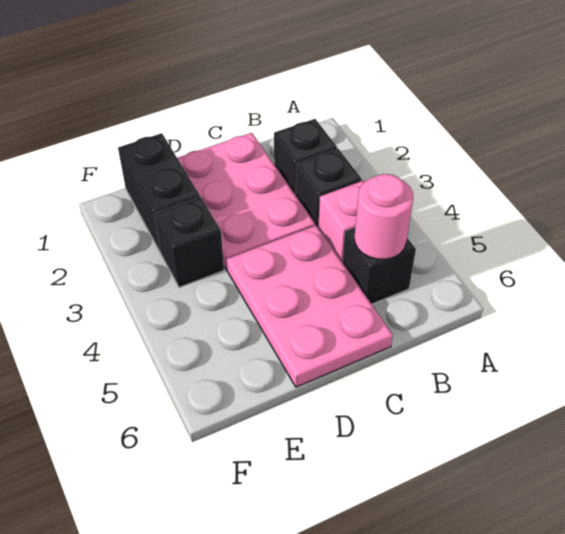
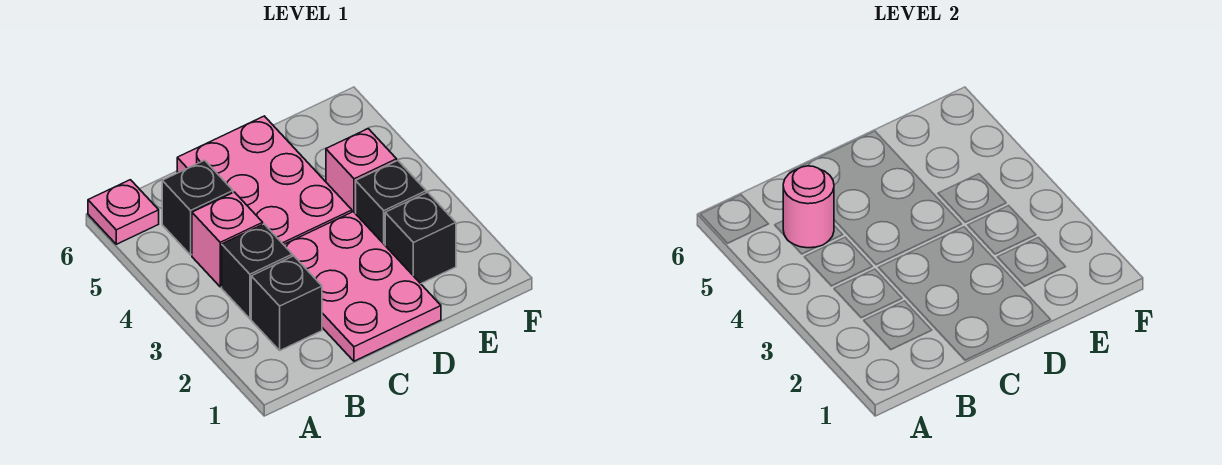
none -> pink plate A6 level 1
black brick E1:E2 level 1 -> black brick E2 level 1
none -> pink brick E4 level 1

